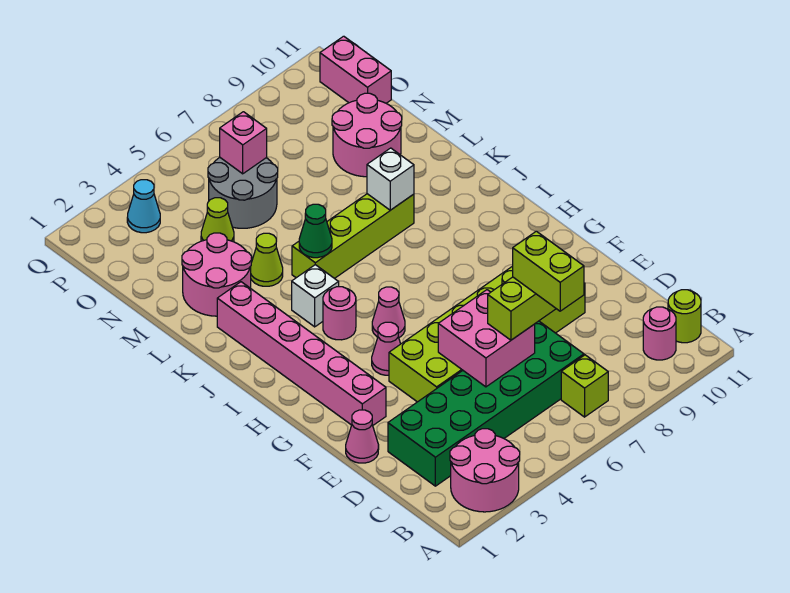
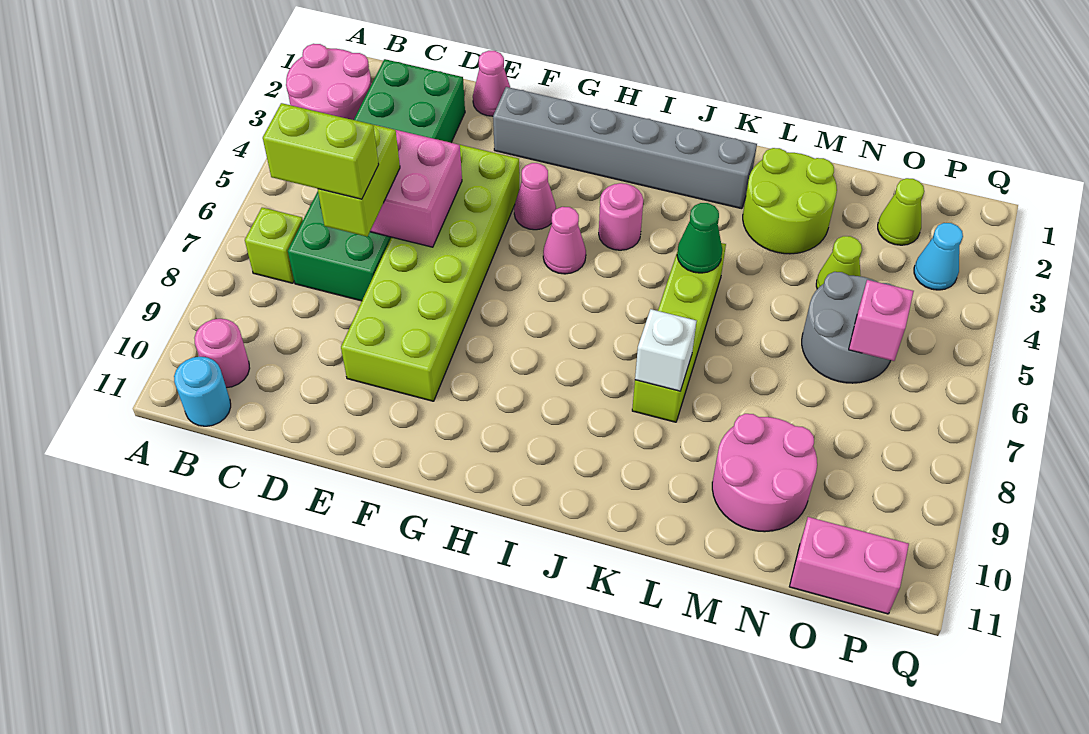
lime round brick B11 level 1 -> cyan round brick B11 level 1
pink brick F2:K2 level 1 -> grey brick F2:K2 level 1
white brick J4 level 1 -> none
pink round brick L2:M3 level 1 -> lime round brick L2:M3 level 1
lime cone L4 level 1 -> lime cone O2 level 1

